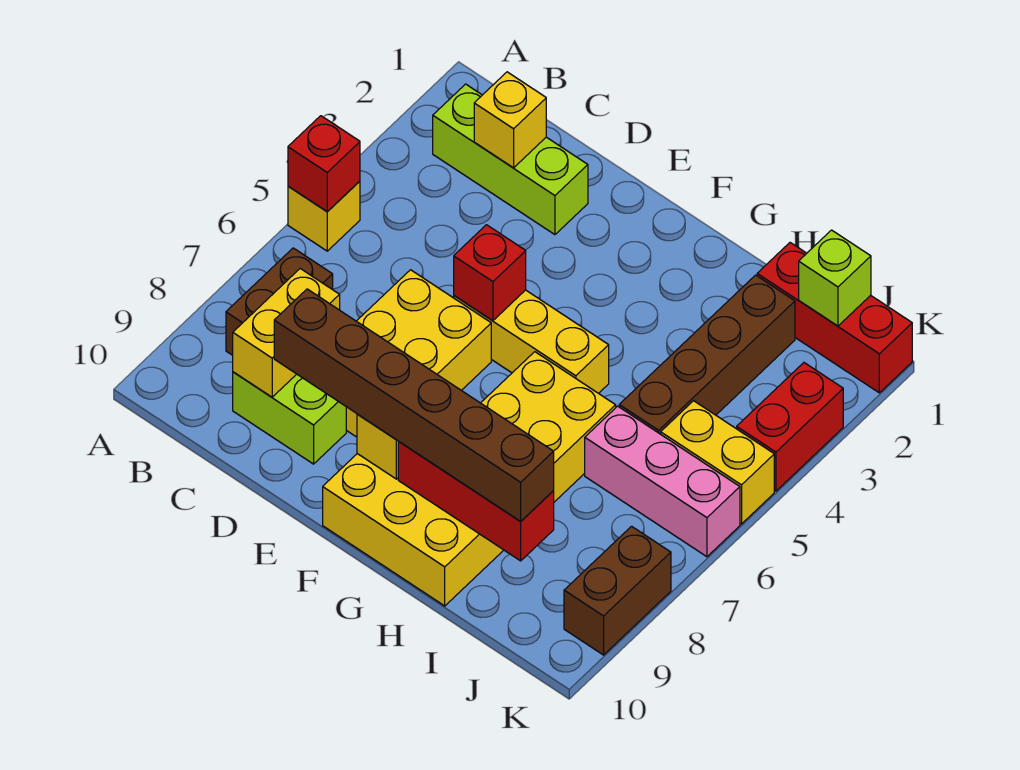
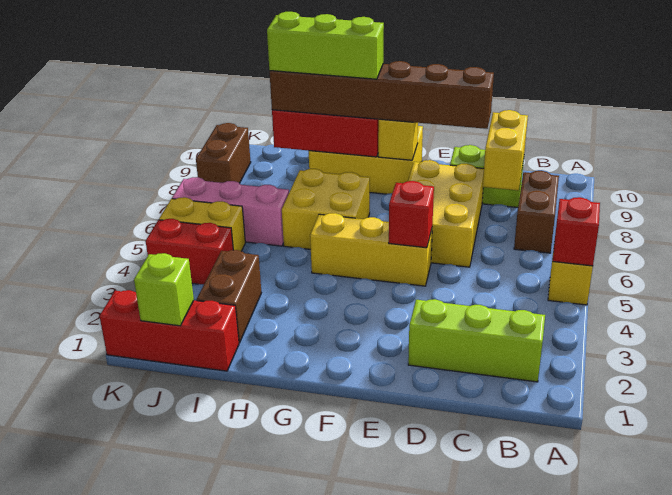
yellow brick C2 level 2 -> none
none -> lime brick G9:I9 level 4
brown brick I2:I5 level 1 -> brown brick I2:I3 level 1
red brick K3:K4 level 1 -> red brick J4:K4 level 1

